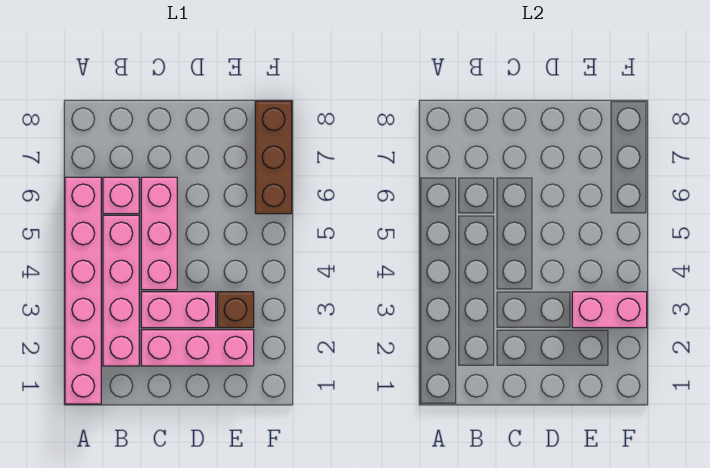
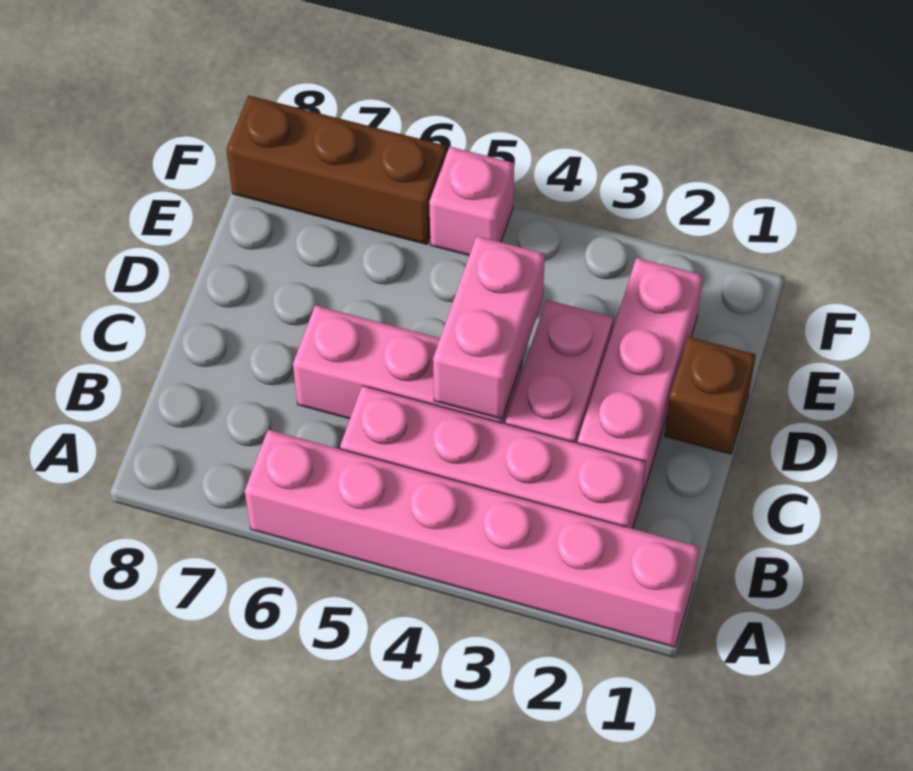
pink brick B6 level 1 -> pink brick F5 level 1
brown brick E3 level 1 -> brown brick D1 level 1
pink brick E3:F3 level 2 -> pink brick C4:D4 level 2

